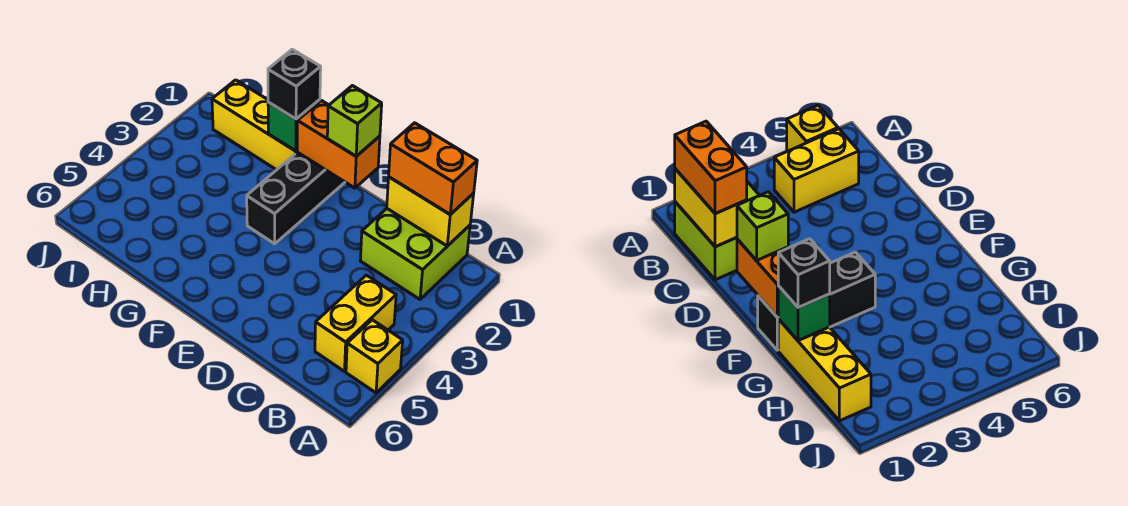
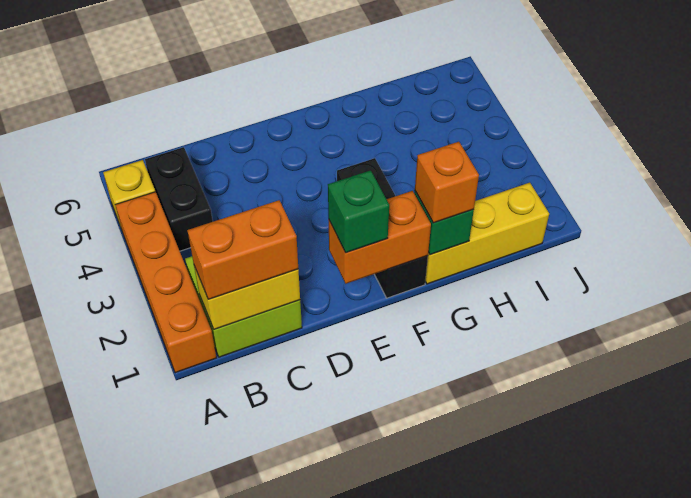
none -> orange brick A1:A4 level 1
yellow brick B4:B5 level 1 -> black brick B4:B5 level 1
lime brick E1 level 3 -> green brick E1 level 3
black brick G1 level 3 -> orange brick G1 level 3

